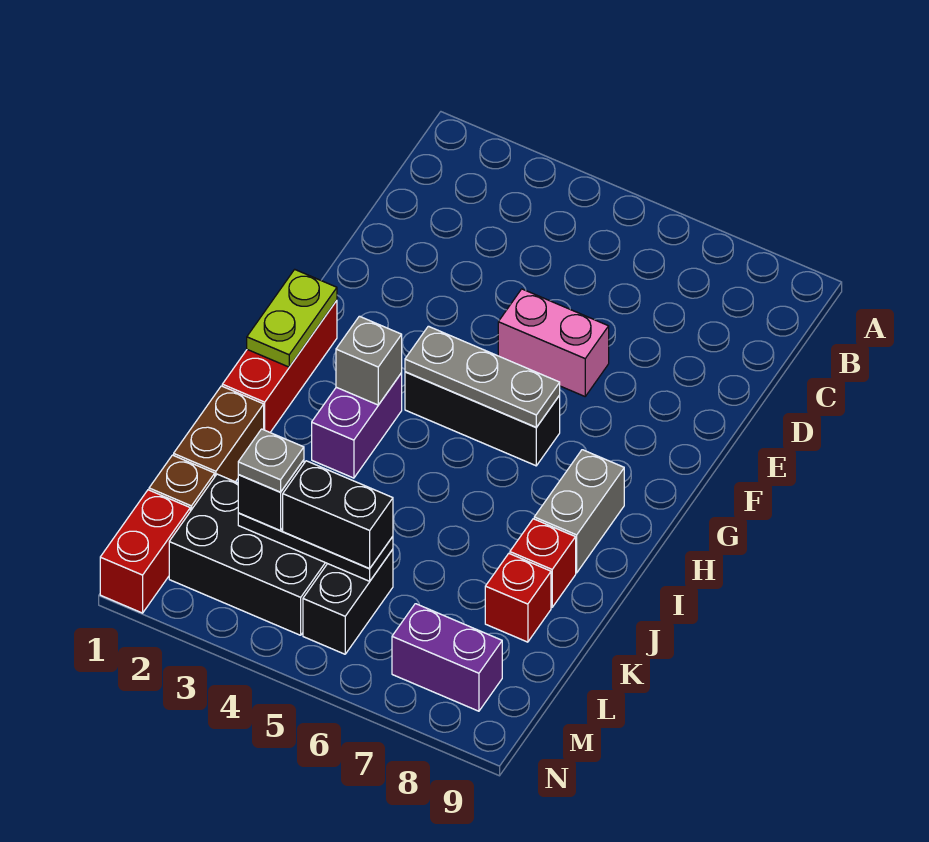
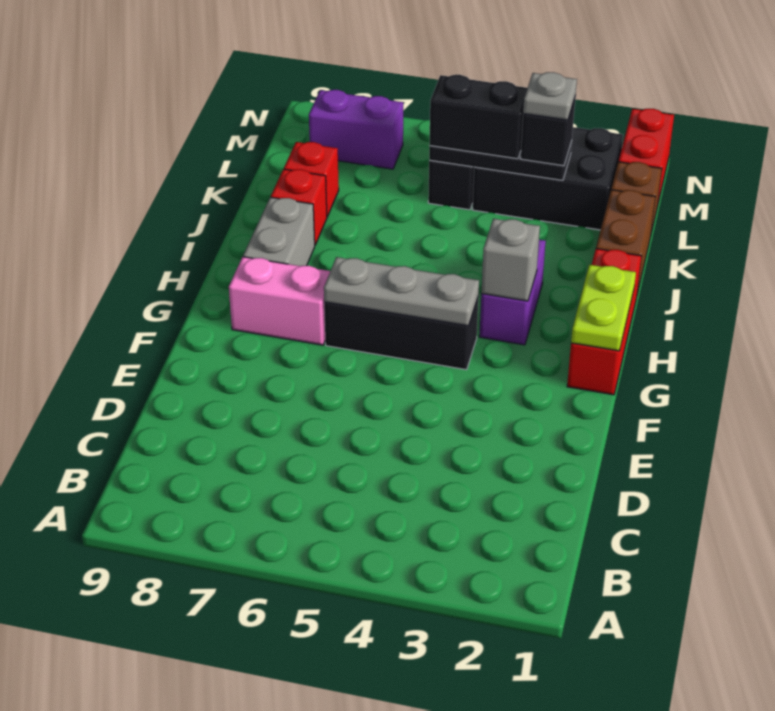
pink brick E5:E6 level 1 -> pink brick G7:G8 level 1

